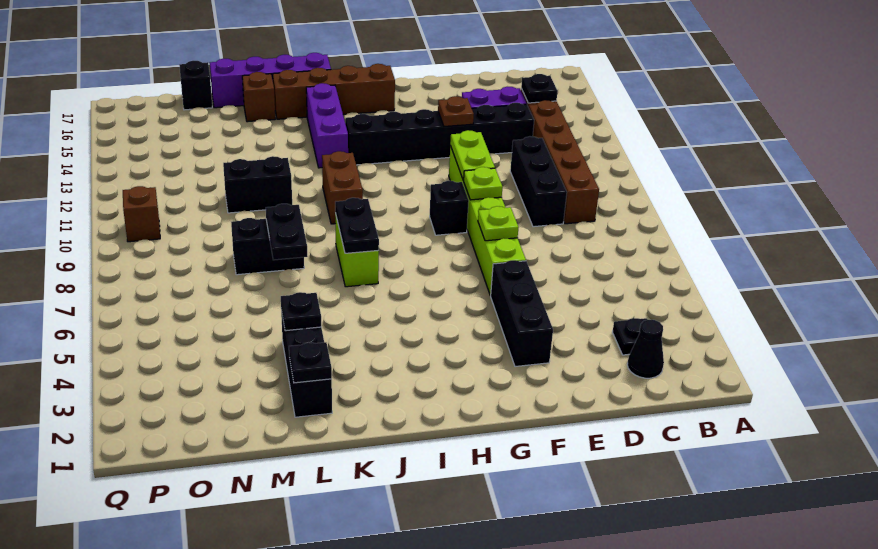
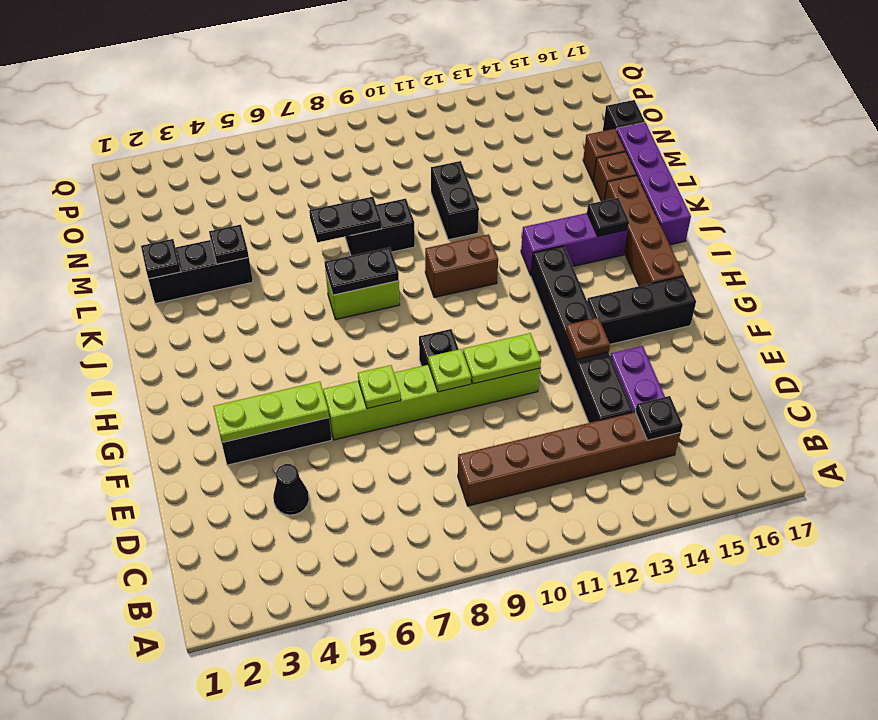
black cone C2 level 1 -> black cone D4 level 1
black plate C3 level 1 -> black plate J15 level 2
black brick D9:D11 level 1 -> black brick G14:G16 level 1
none -> lime plate F3:F5 level 2
black brick L8:M8 level 1 -> black brick L8:L9 level 1
brown brick P10 level 1 -> brown brick M16 level 1

